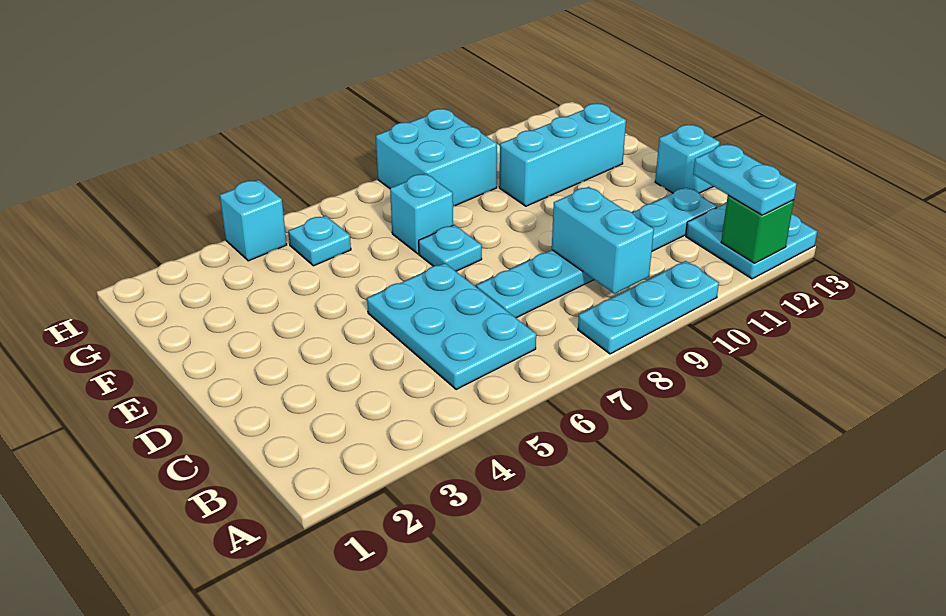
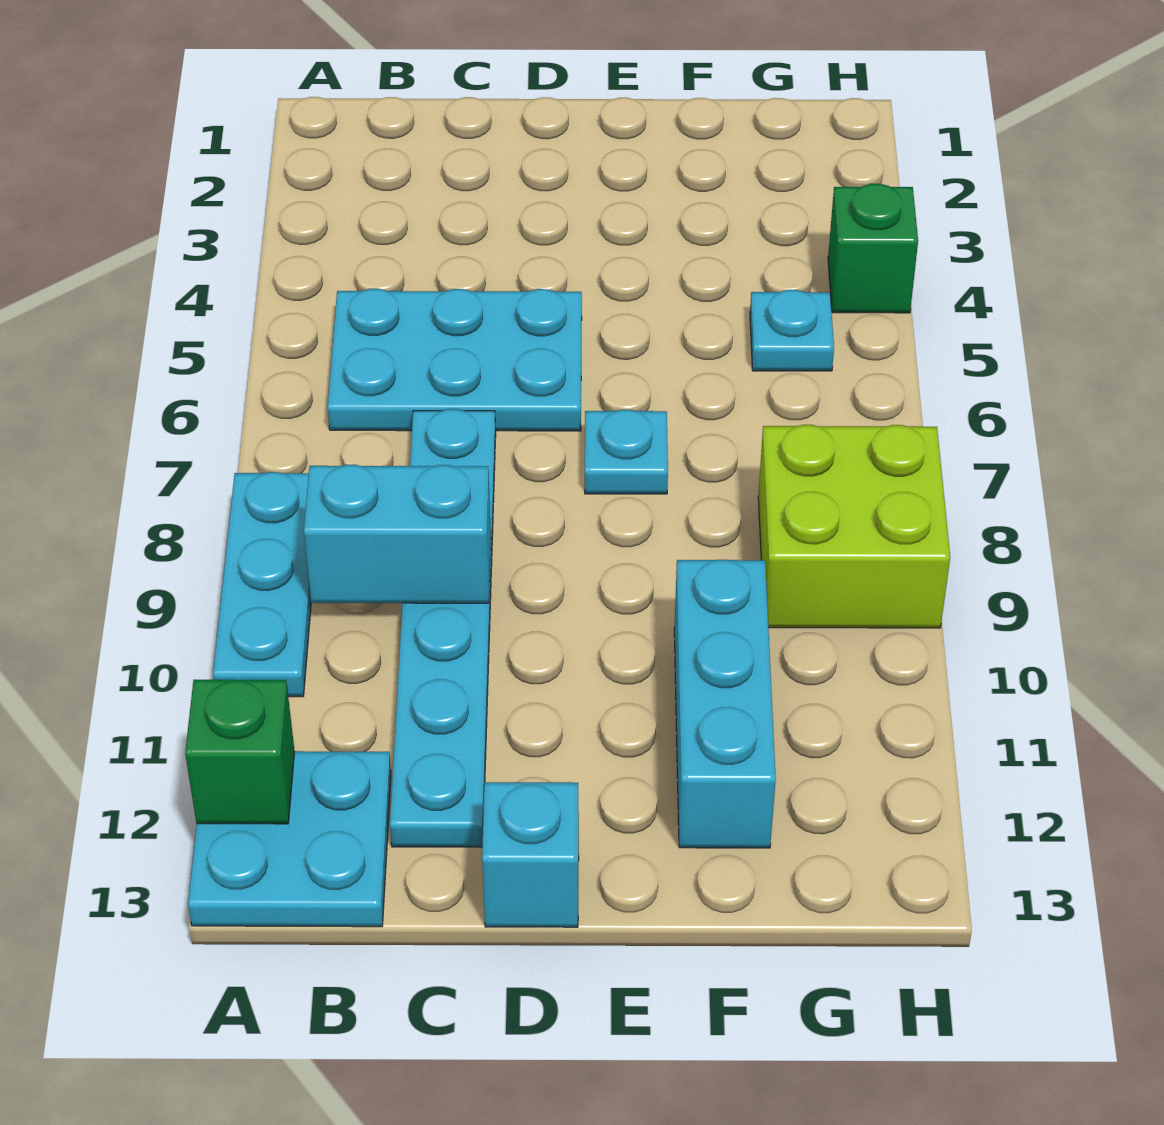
cyan plate A12:B12 level 3 -> none
cyan brick F7 level 1 -> none
cyan brick G8:H9 level 1 -> lime brick G8:H9 level 1
cyan brick H4 level 1 -> green brick H4 level 1

